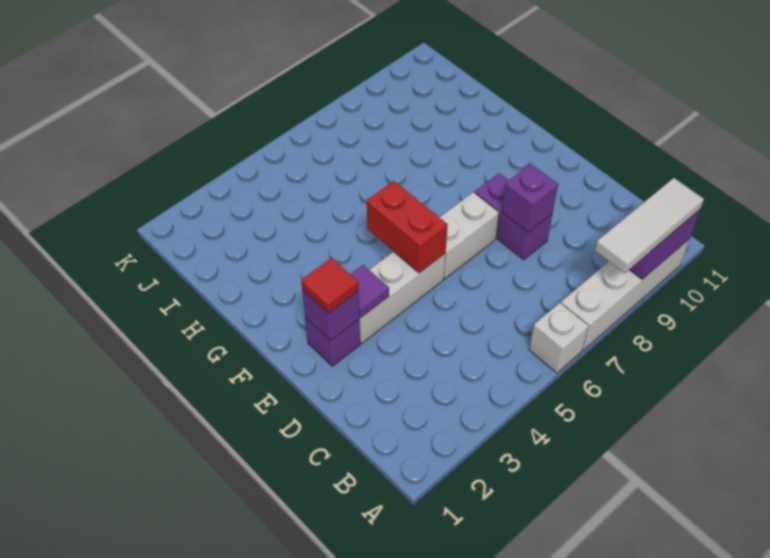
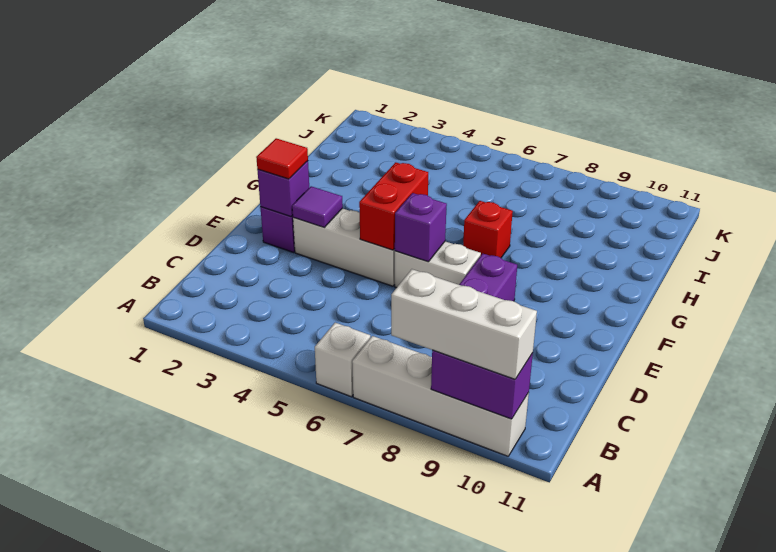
white tile A8:A10 level 3 -> white brick A8:A10 level 3
purple brick D8 level 2 -> purple brick E6 level 2
none -> red brick G7 level 1

